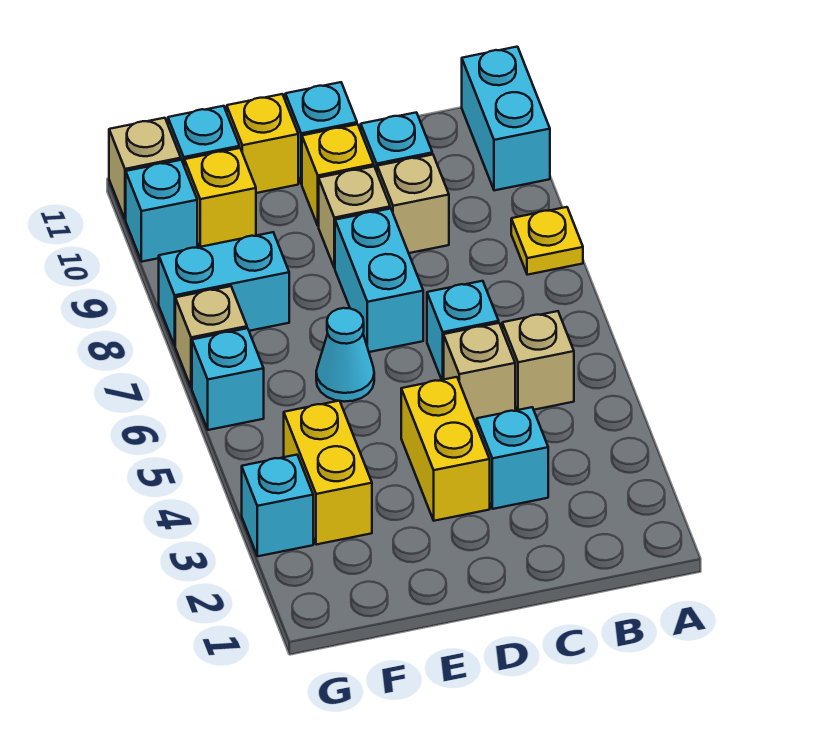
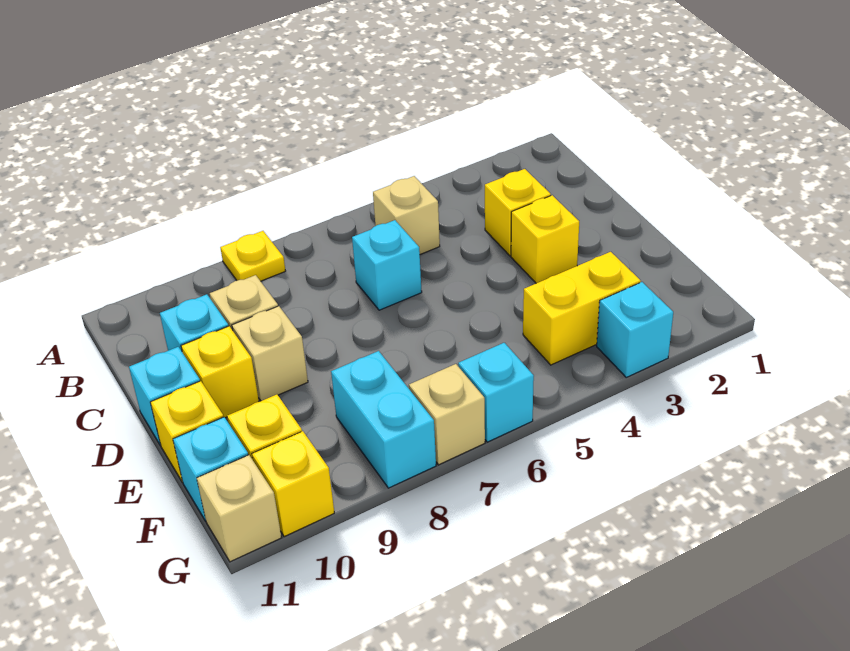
cyan brick A10:A11 level 1 -> none
cyan brick C3 level 1 -> yellow brick C3 level 1
tan brick C5 level 1 -> none
yellow brick D3:D4 level 1 -> yellow brick D3 level 1
cyan brick D7:D8 level 1 -> none
cyan cone E6 level 1 -> none
cyan brick G10 level 1 -> yellow brick G10 level 1

